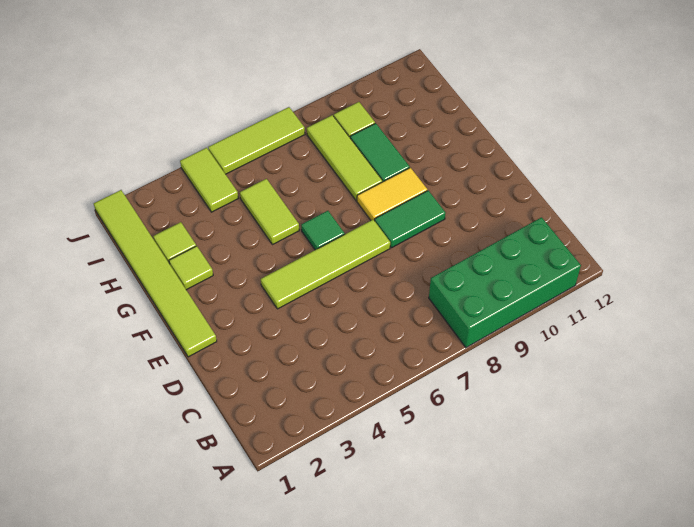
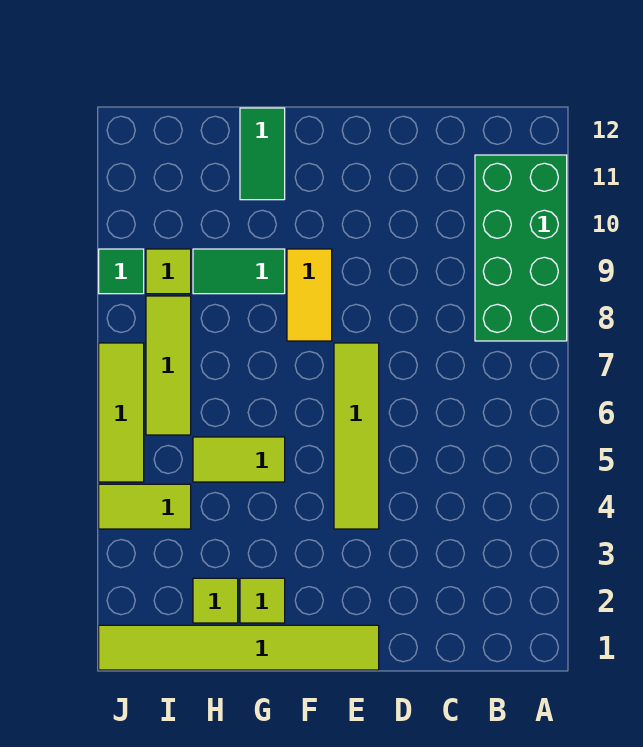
green tile E8:E9 level 1 -> green tile G11:G12 level 1
green tile F6 level 1 -> green tile J9 level 1
lime tile G8:I8 level 1 -> lime tile I6:I8 level 1

